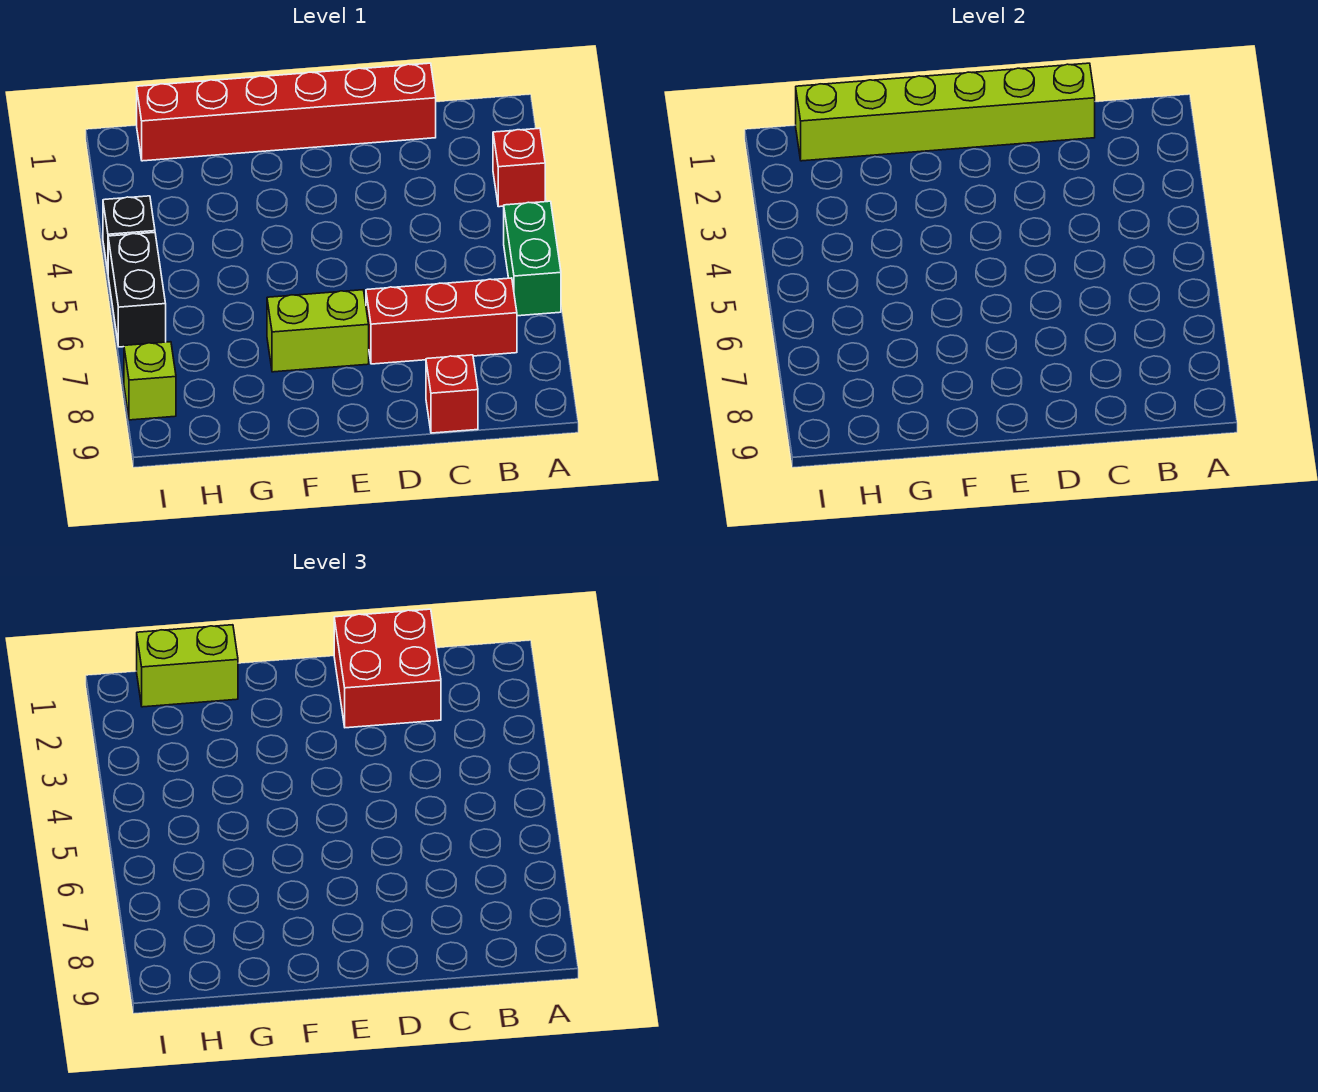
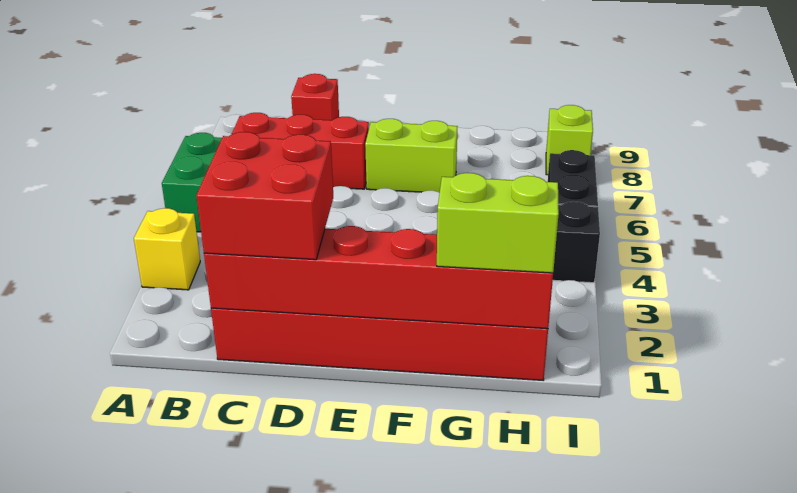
red brick A3 level 1 -> yellow brick A3 level 1
lime brick C1:H1 level 2 -> red brick C1:H1 level 2

